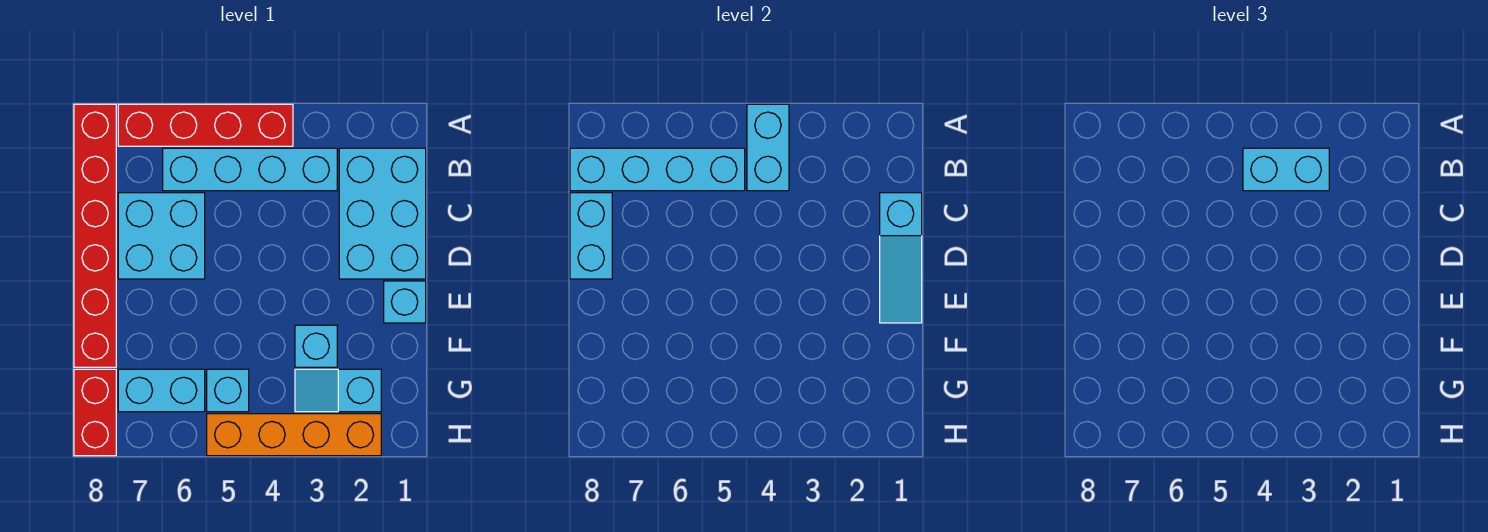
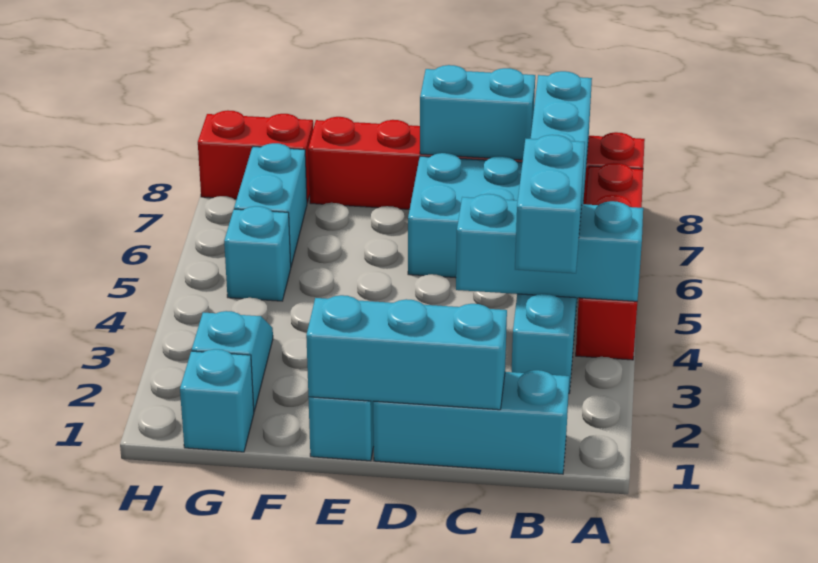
cyan brick A4:B4 level 2 -> cyan brick A4:C4 level 2
cyan brick B1:D2 level 1 -> cyan brick B1:D1 level 1
cyan slope C1:E1 level 2 top C -> cyan brick C1:E1 level 2
cyan brick F3 level 1 -> cyan brick G1 level 1
orange brick H2:H5 level 1 -> none

